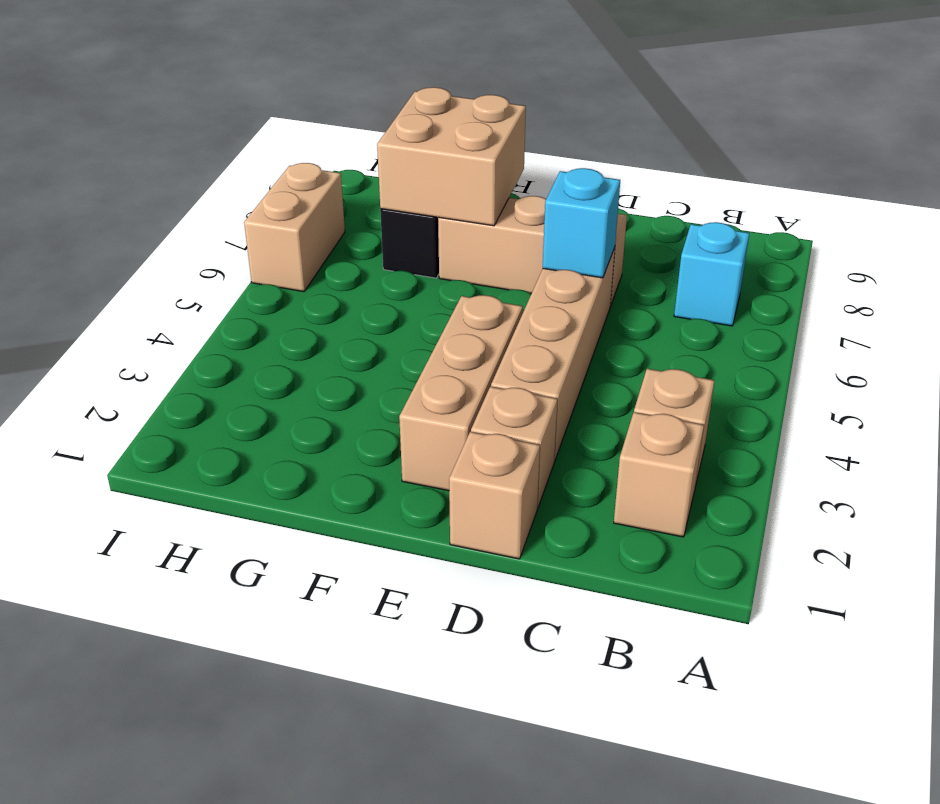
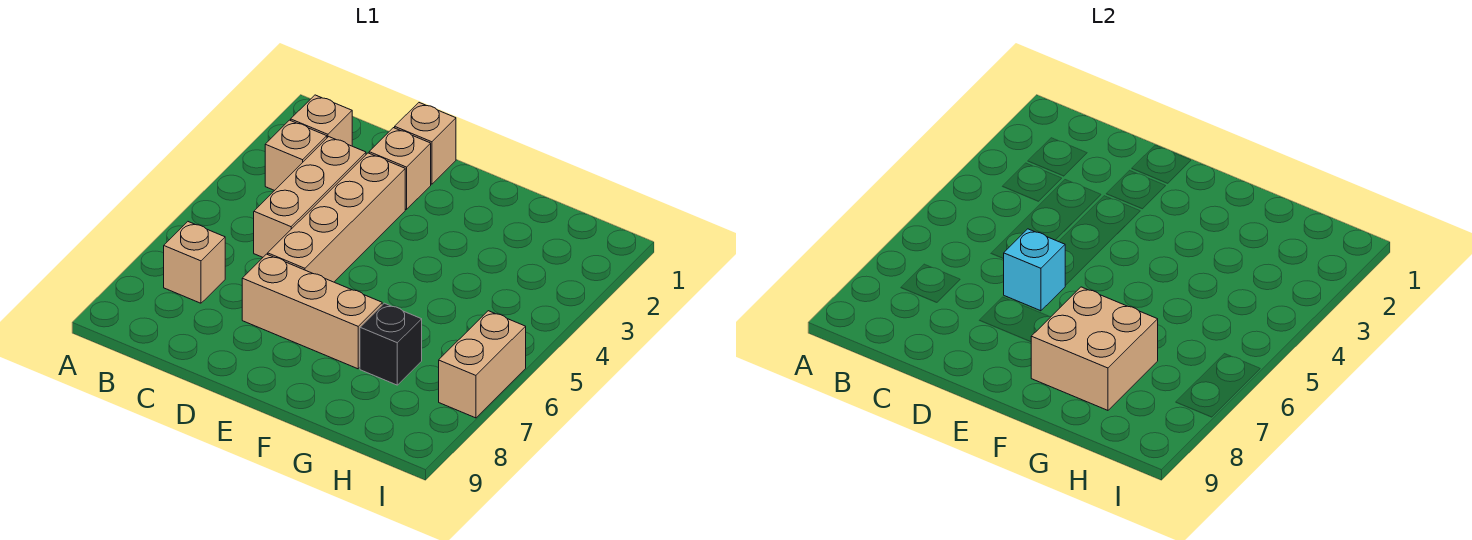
cyan brick B7 level 1 -> tan brick B7 level 1
tan brick E2:E4 level 1 -> tan brick C3:C5 level 1

